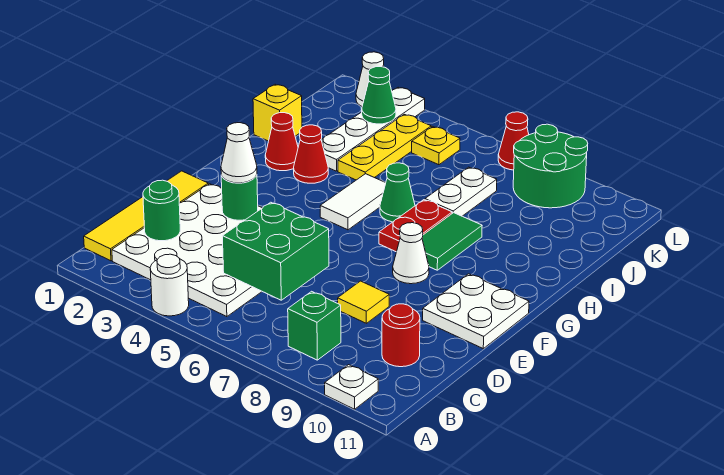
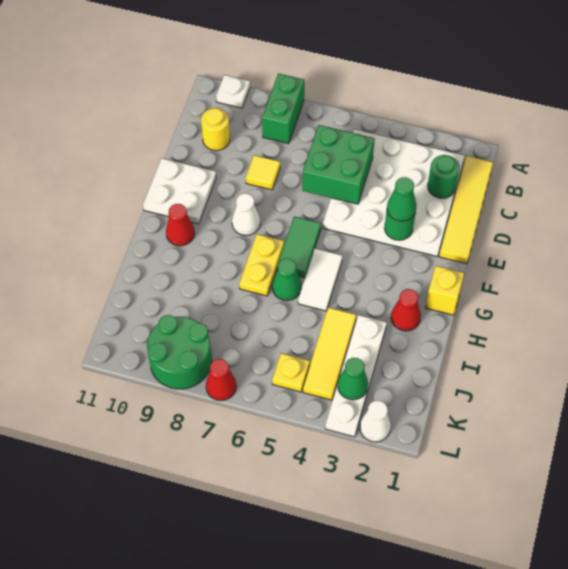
white round brick A4 level 1 -> none
green brick B8 level 1 -> green brick A8:B8 level 1
red round brick C10 level 1 -> yellow round brick C10 level 1
white cone E3 level 3 -> green cone E3 level 3
red plate G7:H7 level 1 -> yellow plate G7:H7 level 1
green tile G8:H8 level 1 -> green tile F6:G6 level 1
red cone H3 level 1 -> red cone G10 level 1
yellow brick I1 level 1 -> yellow brick G1 level 1
yellow plate I4:K4 level 1 -> yellow tile I4:K4 level 1
white plate I7:J7 level 1 -> none

